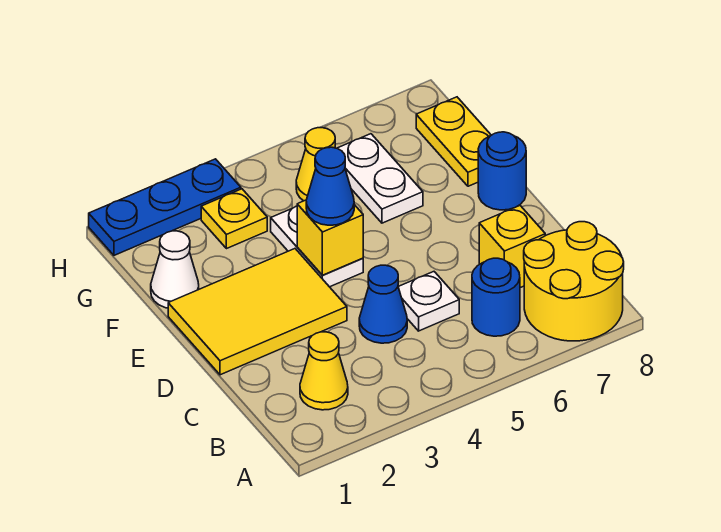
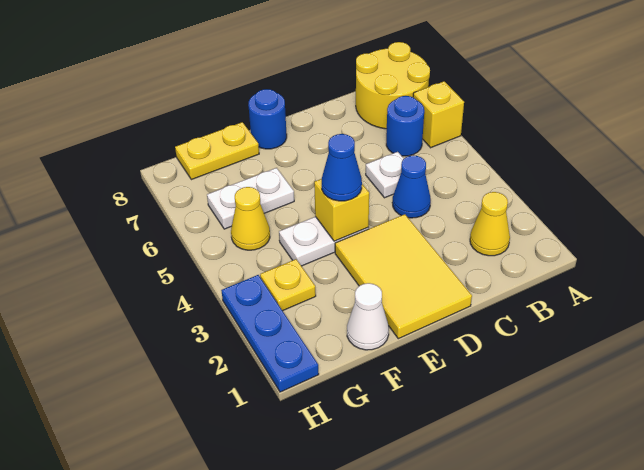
yellow brick C7 level 1 -> yellow brick A6 level 1

